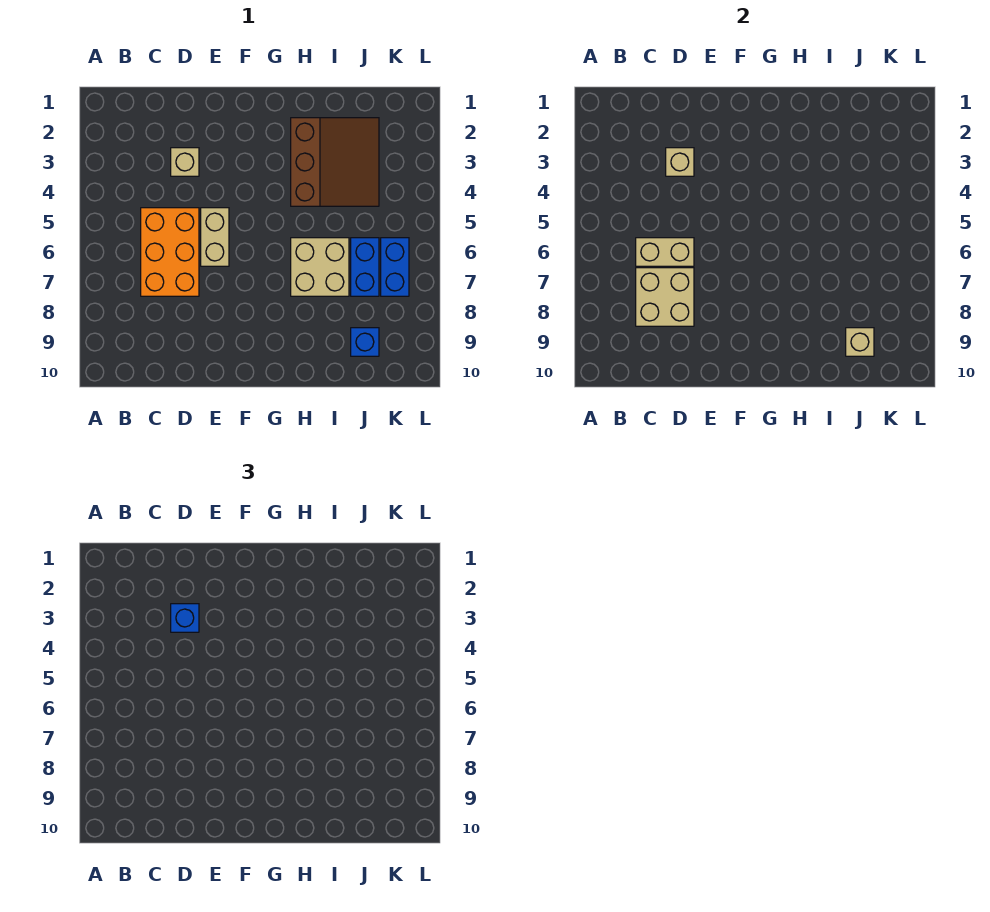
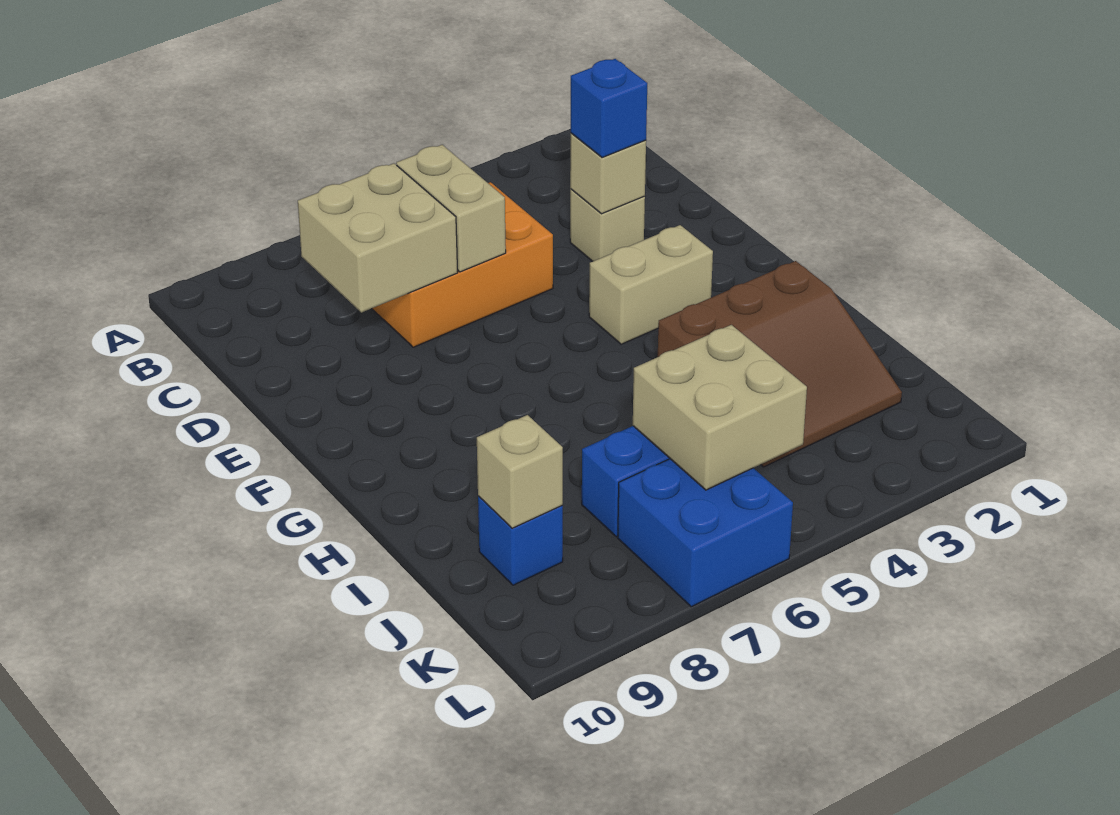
tan brick E5:E6 level 1 -> tan brick F3:F4 level 1
tan brick H6:I7 level 1 -> tan brick J5:K6 level 2
blue brick K6:K7 level 1 -> blue brick K6:L7 level 1

